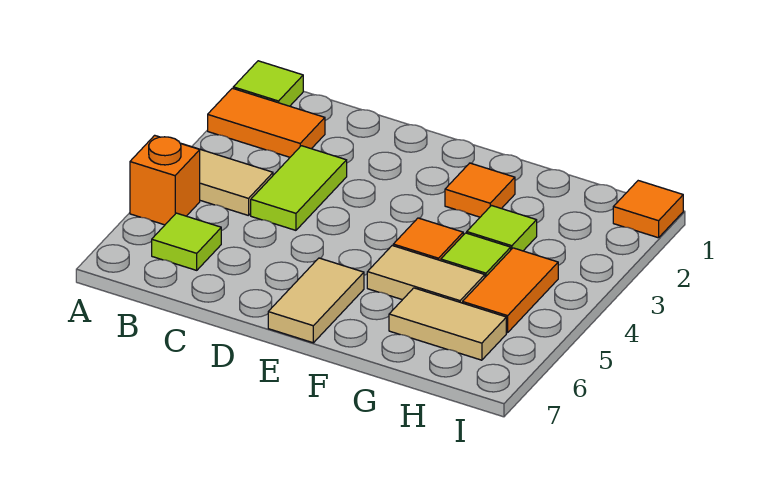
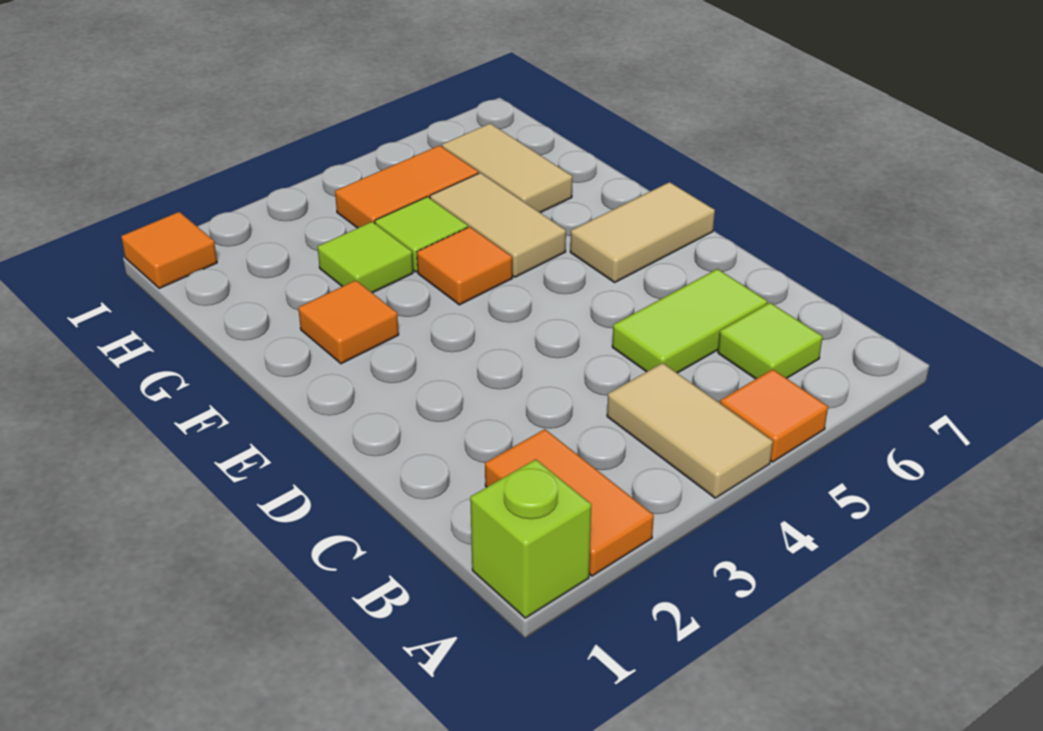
lime tile A1 level 1 -> lime brick A1 level 1
orange brick A5 level 1 -> orange tile A5 level 1
lime tile C3:C4 level 1 -> lime tile C5:C6 level 1

